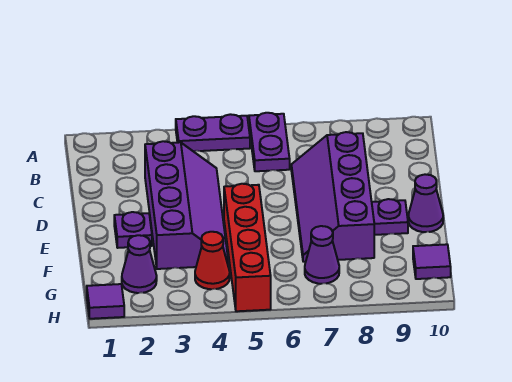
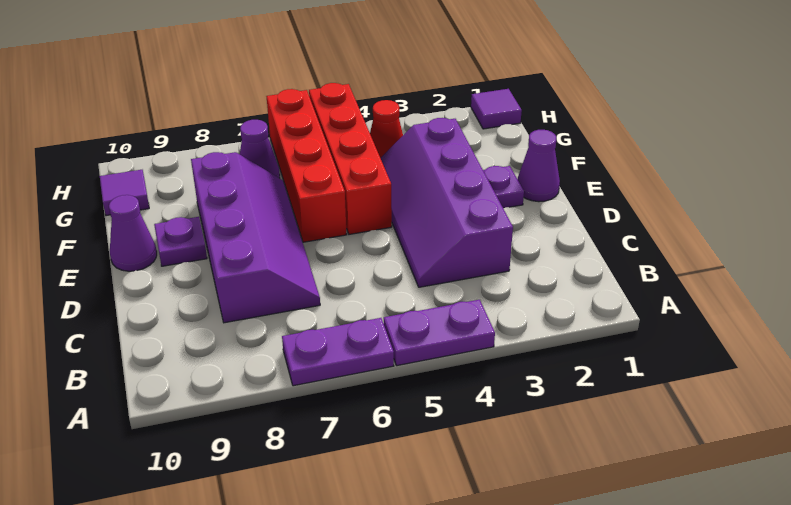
purple plate A6:B6 level 1 -> purple plate A6:A7 level 1
none -> red brick E6:H6 level 1
purple cone G2 level 1 -> purple cone E1 level 1

